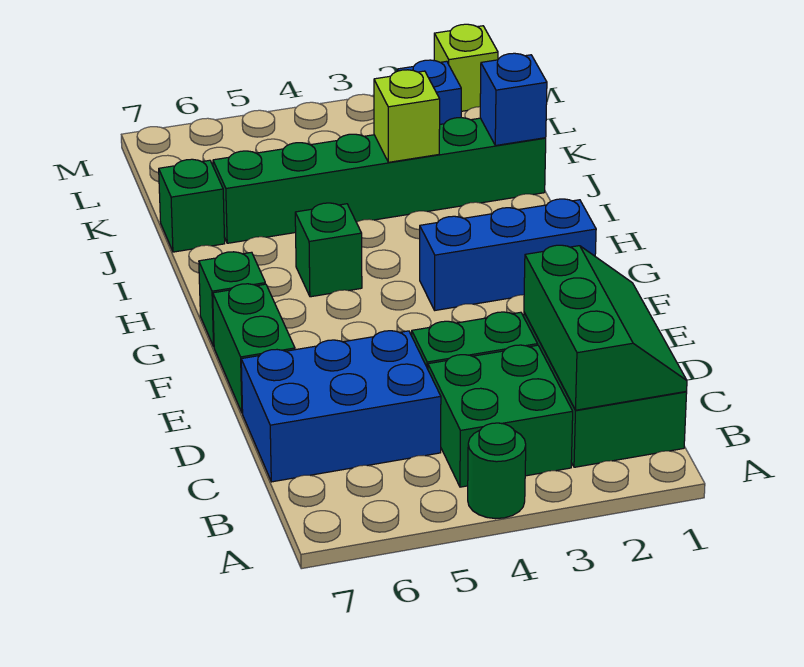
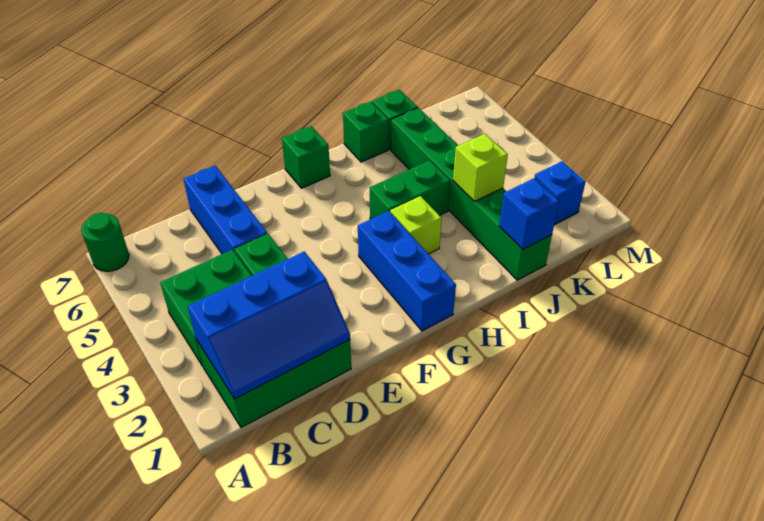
green round brick A4 level 1 -> green round brick A7 level 1
green slope B1:D2 level 2 top 2 -> blue slope B1:D2 level 2 top 2
blue brick C5:D7 level 1 -> blue brick D5:D7 level 1
green brick E7:F7 level 1 -> green brick H4:I4 level 1
green brick H5 level 1 -> green brick I7 level 1
lime brick M1 level 1 -> lime brick H3 level 1

